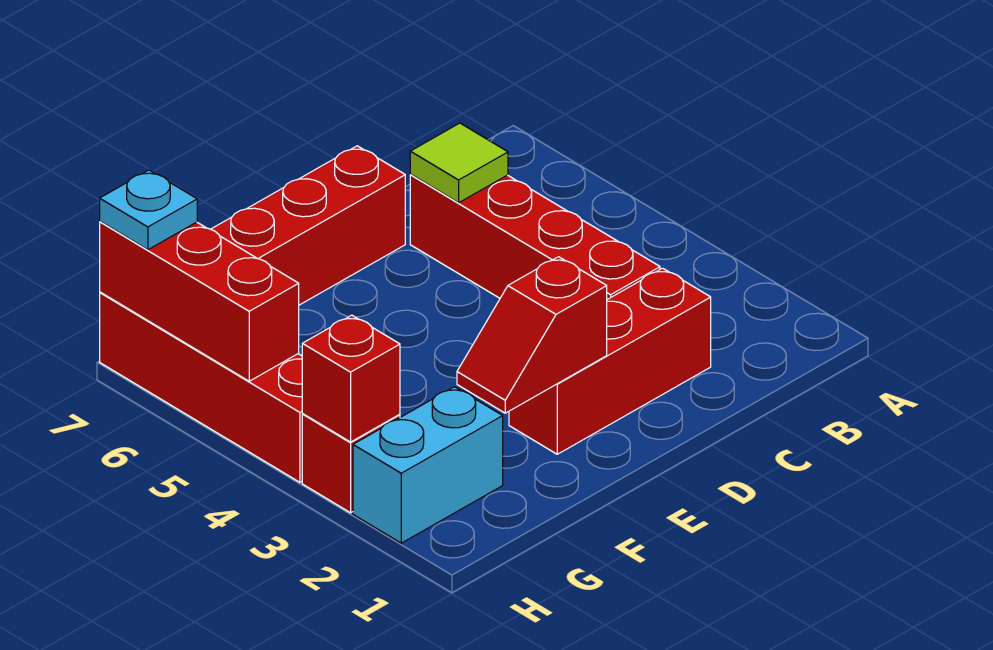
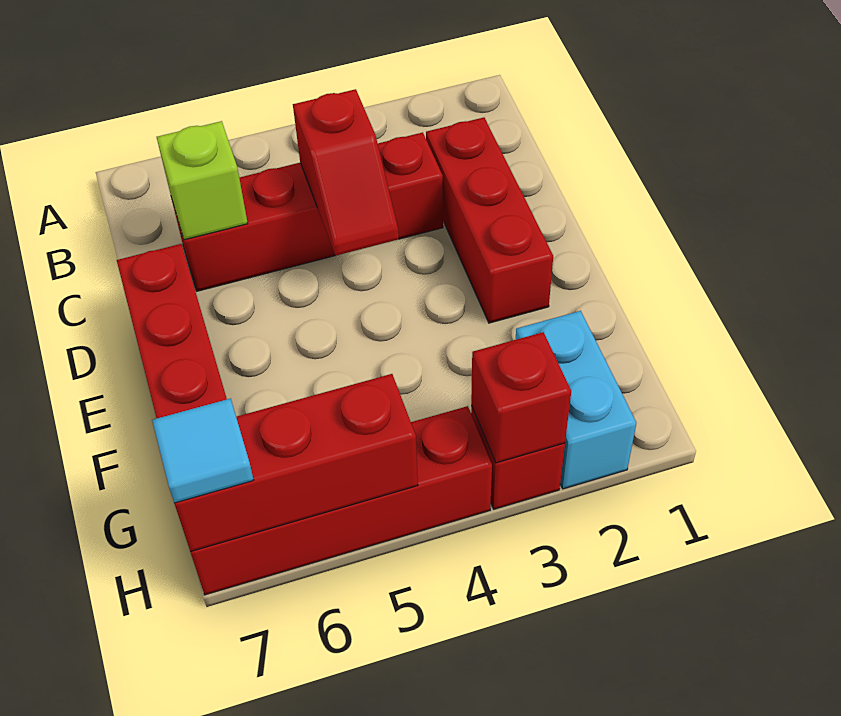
lime tile C6 level 2 -> lime brick C6 level 2
red slope E2:F2 level 2 top E -> red slope C4:D4 level 2 top C
cyan plate H7 level 3 -> cyan tile H7 level 3

